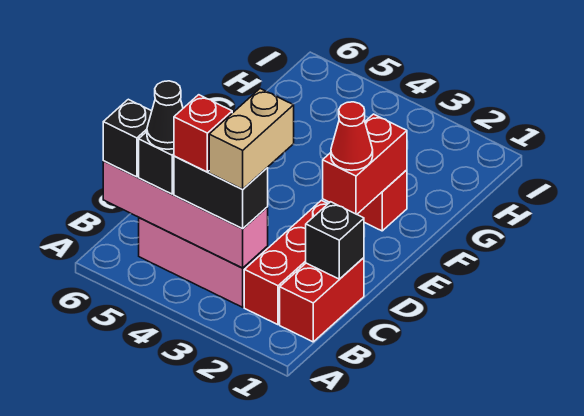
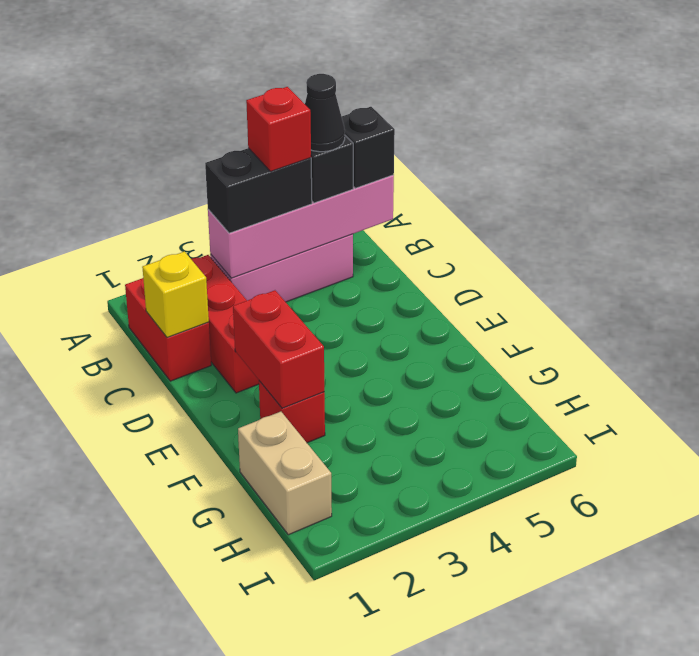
tan brick B3:C3 level 4 -> tan brick G1:H1 level 1
black brick C1 level 2 -> yellow brick C1 level 2
red cone E2 level 3 -> none

